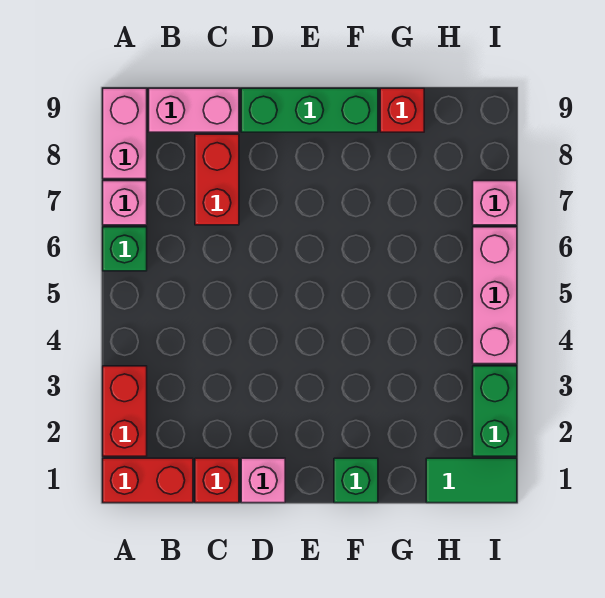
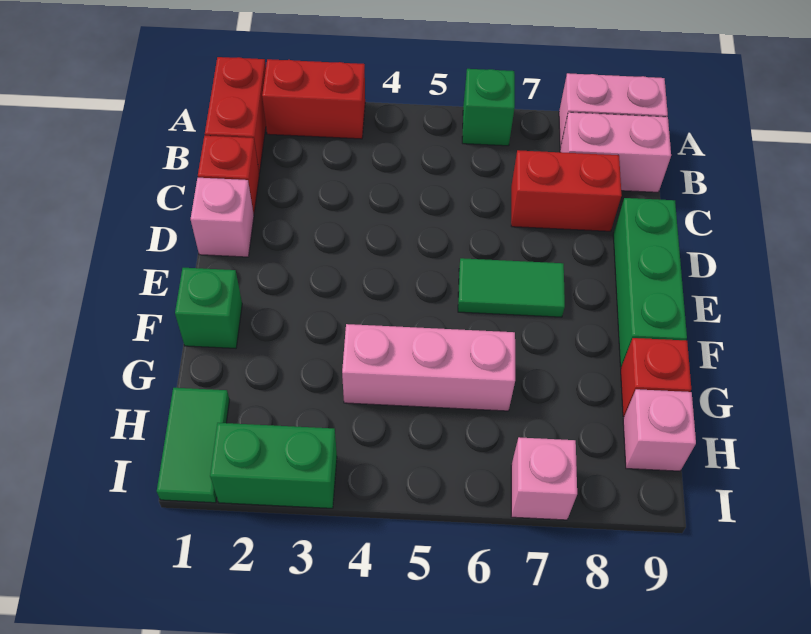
pink brick A7 level 1 -> pink brick H9 level 1
pink brick B9:C9 level 1 -> pink brick B8:B9 level 1
none -> green tile E6:E7 level 1
pink brick I4:I6 level 1 -> pink brick G4:G6 level 1

